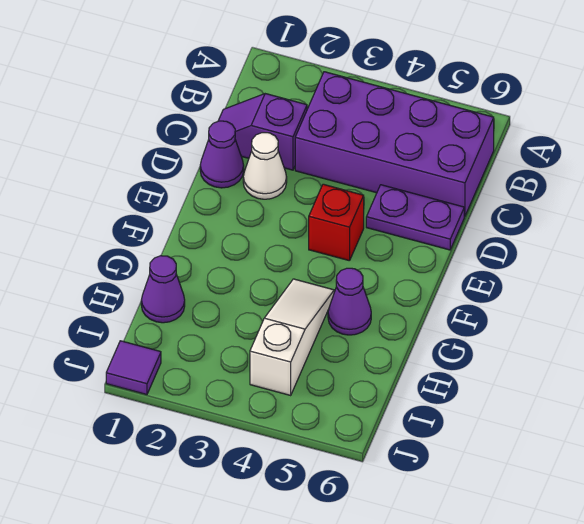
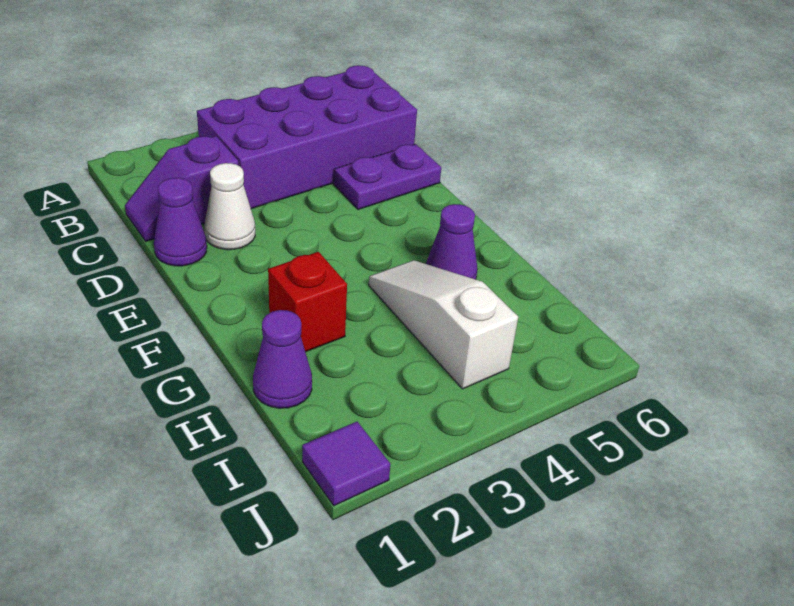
red brick E4 level 1 -> red brick G2 level 1

